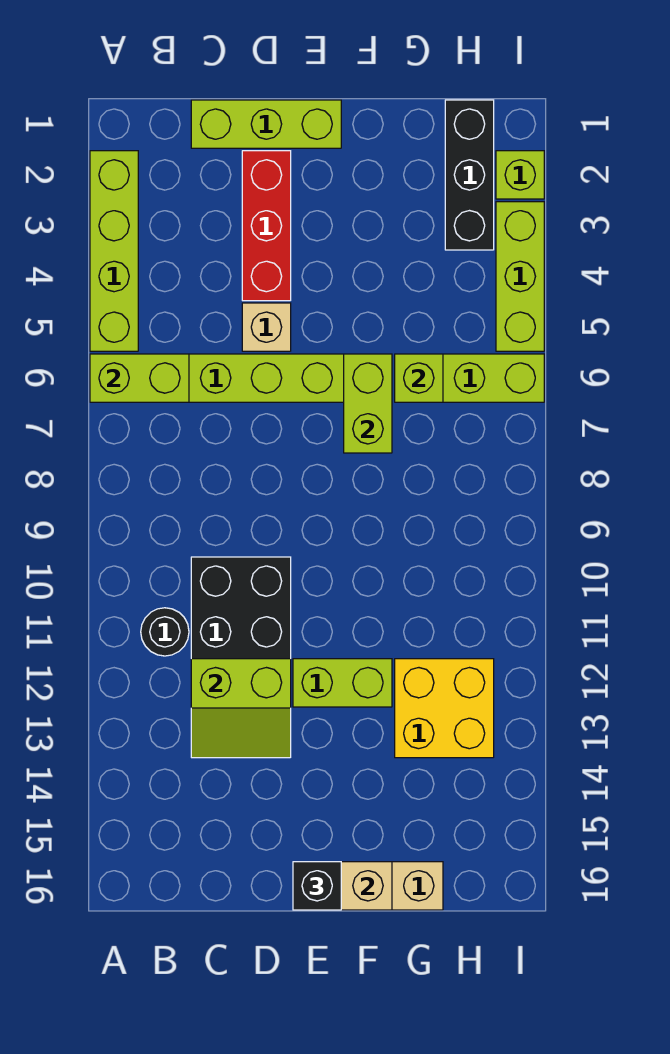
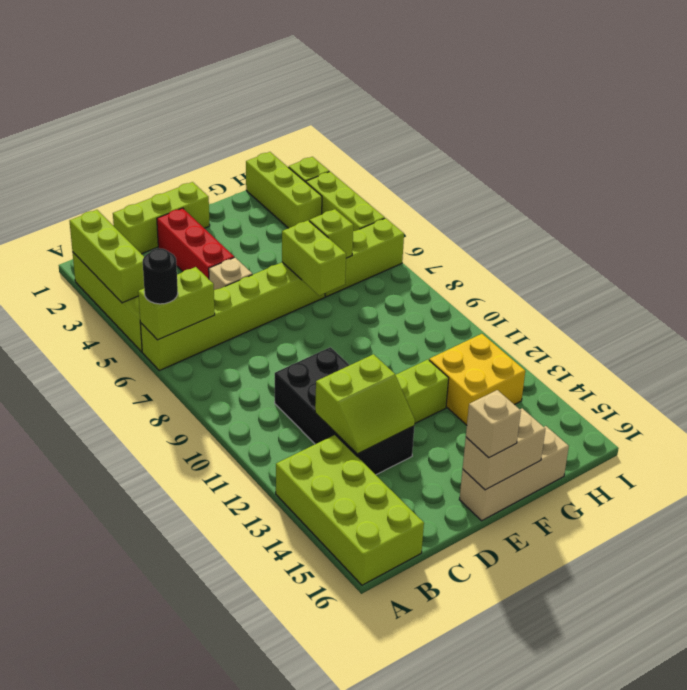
none -> lime brick A2:A4 level 2
none -> lime brick A13:B16 level 1
black round brick B11 level 1 -> black round brick A6 level 3
black brick E16 level 3 -> tan brick E16 level 3
black brick H1:H3 level 1 -> lime brick H1:H3 level 1

